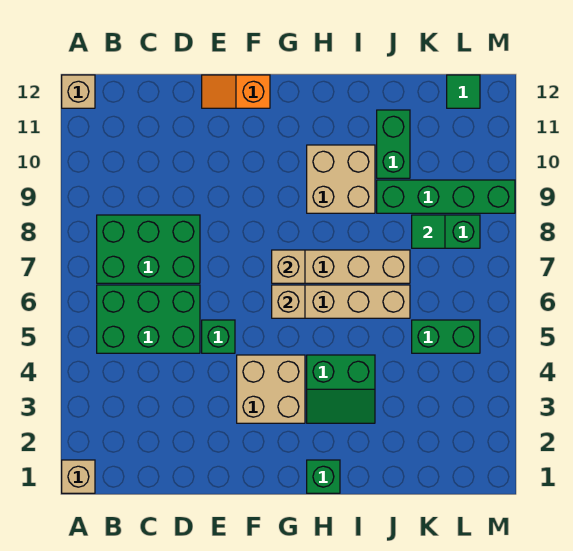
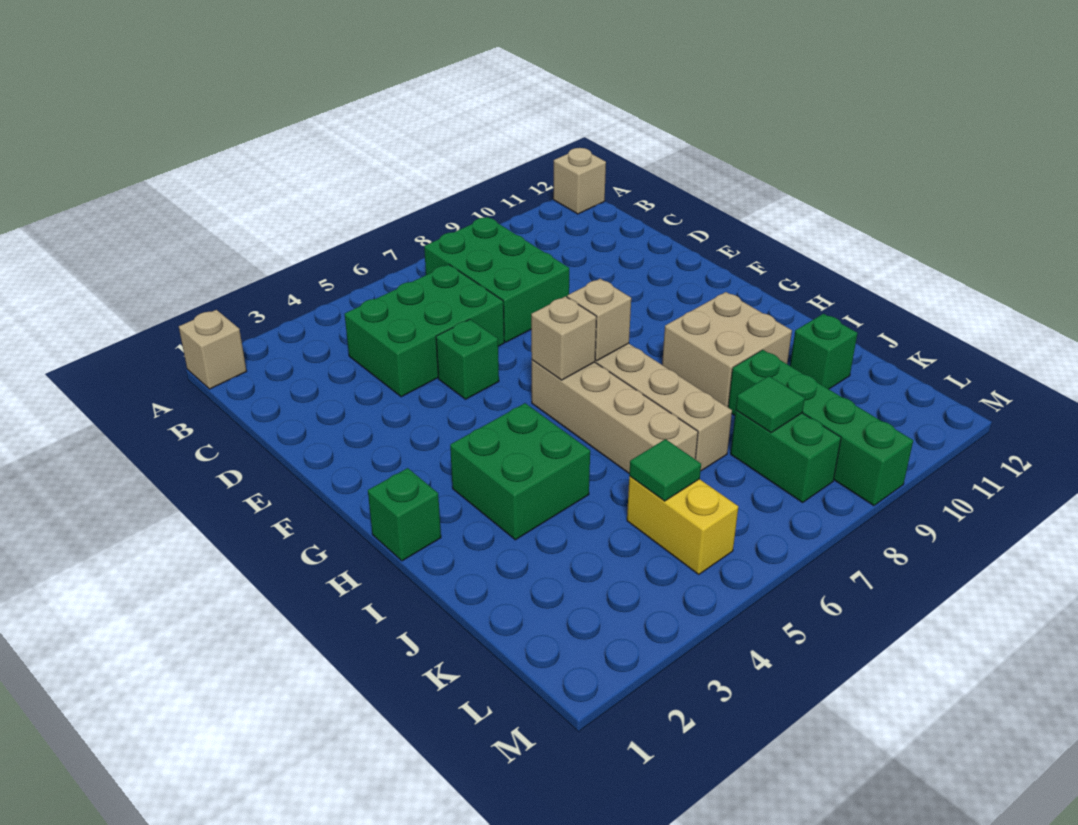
green brick B5:D6 level 1 -> green brick C4:D6 level 1
orange slope E12:F12 level 1 top F -> none
tan brick F3:G4 level 1 -> none
green slope H3:I4 level 1 top 4 -> green brick H3:I4 level 1
green brick J10:J11 level 1 -> green brick J11 level 1
green brick K5:L5 level 1 -> yellow brick K5:L5 level 1
green tile L12 level 1 -> green tile K5 level 2

